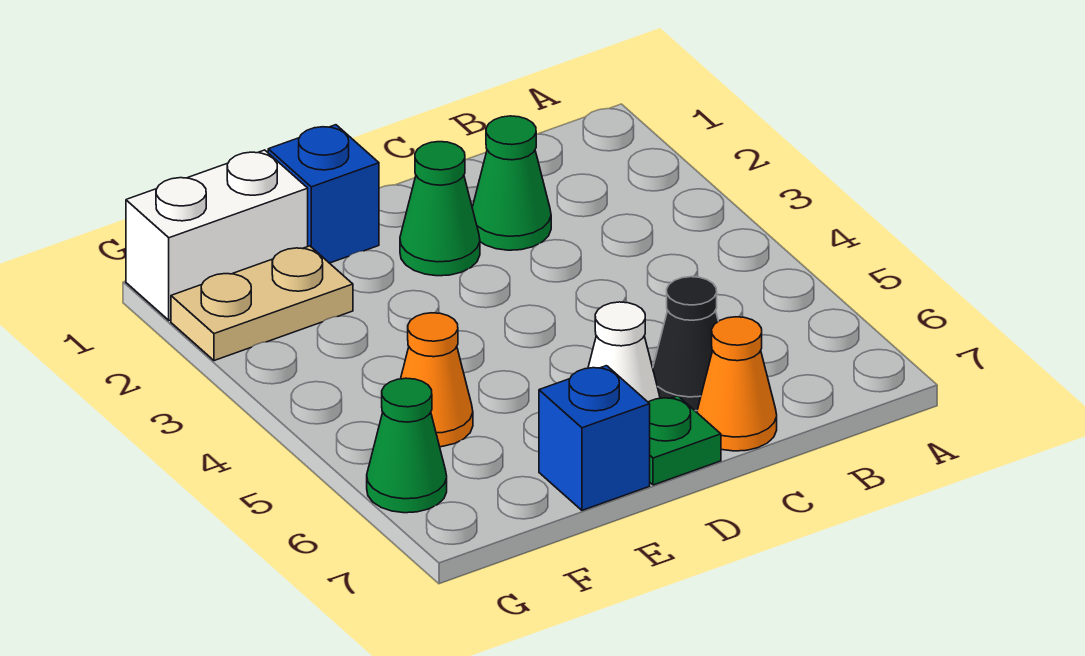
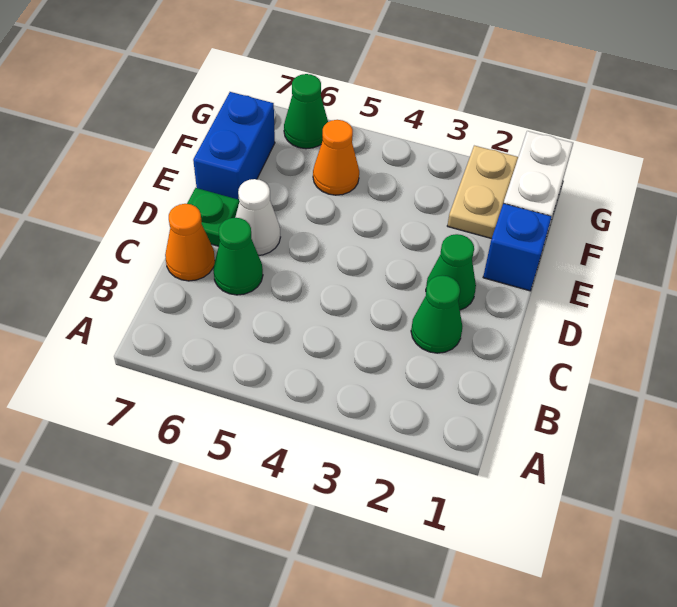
black cone C6 level 1 -> green cone C6 level 1
blue brick E7 level 1 -> blue brick E7:F7 level 1

